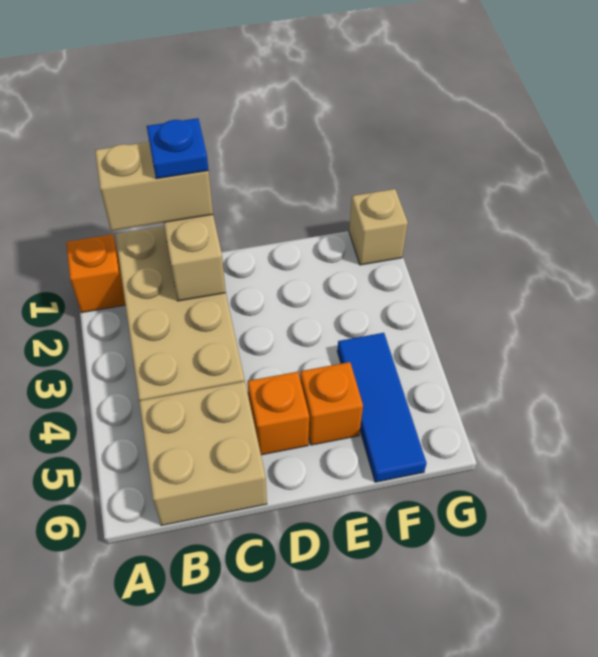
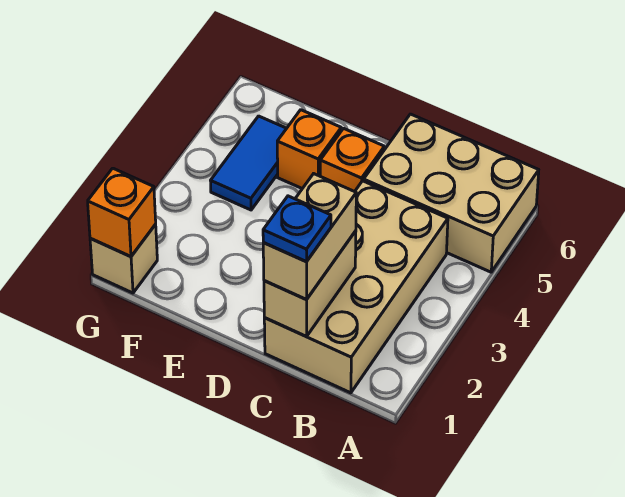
orange brick A1 level 1 -> orange brick G1 level 2
tan brick B1:C1 level 3 -> tan brick C1:C2 level 3
tan brick B5:C6 level 1 -> tan brick A5:C6 level 1
blue tile F4:F6 level 1 -> blue tile F4:F5 level 1

